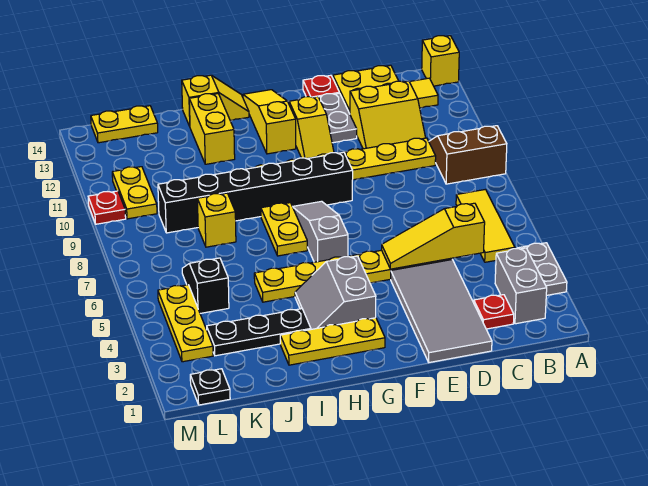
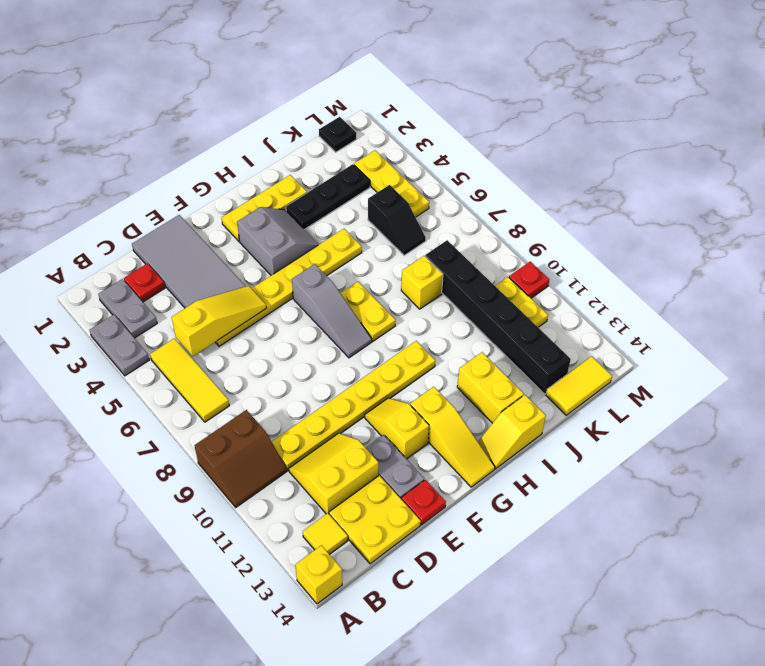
grey brick B2:B3 level 1 -> grey plate B2:B3 level 1
black brick F9:K9 level 1 -> black brick K8:K13 level 1
yellow plate K14:L14 level 1 -> yellow tile K14:L14 level 1

